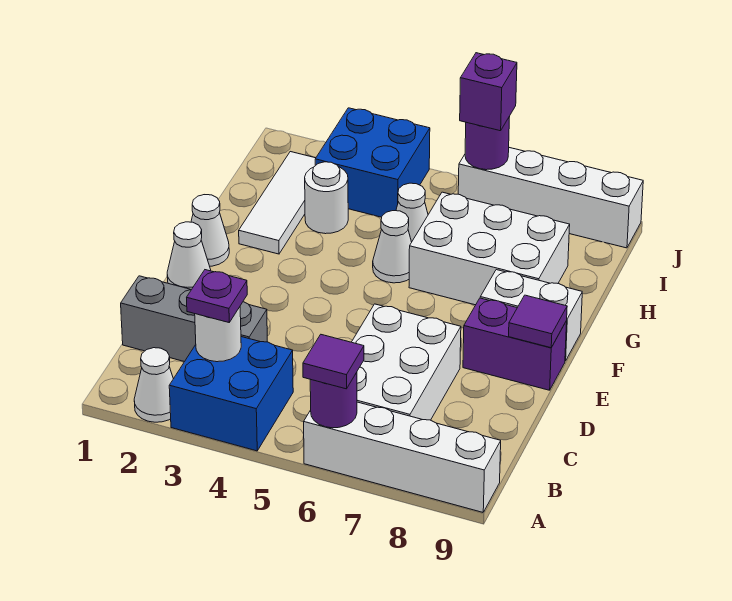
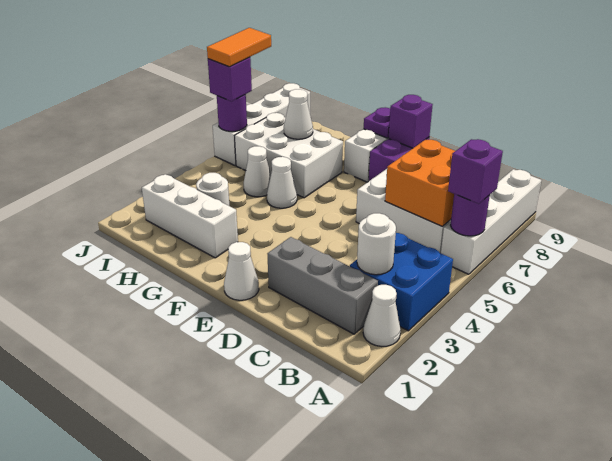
purple tile A6 level 3 -> purple brick A6 level 3
purple plate B3 level 3 -> purple plate F9 level 2
none -> orange brick B6:C7 level 2
grey brick C1:C3 level 1 -> grey brick B2:D2 level 1
purple tile E9 level 2 -> purple brick E9 level 2
white cone F1 level 1 -> white cone H7 level 2
white tile G2:I2 level 1 -> white brick G2:I2 level 1
white brick G6:H8 level 1 -> white brick G6:I7 level 1
blue brick I3:J4 level 1 -> none
none -> orange tile J6:J7 level 4

